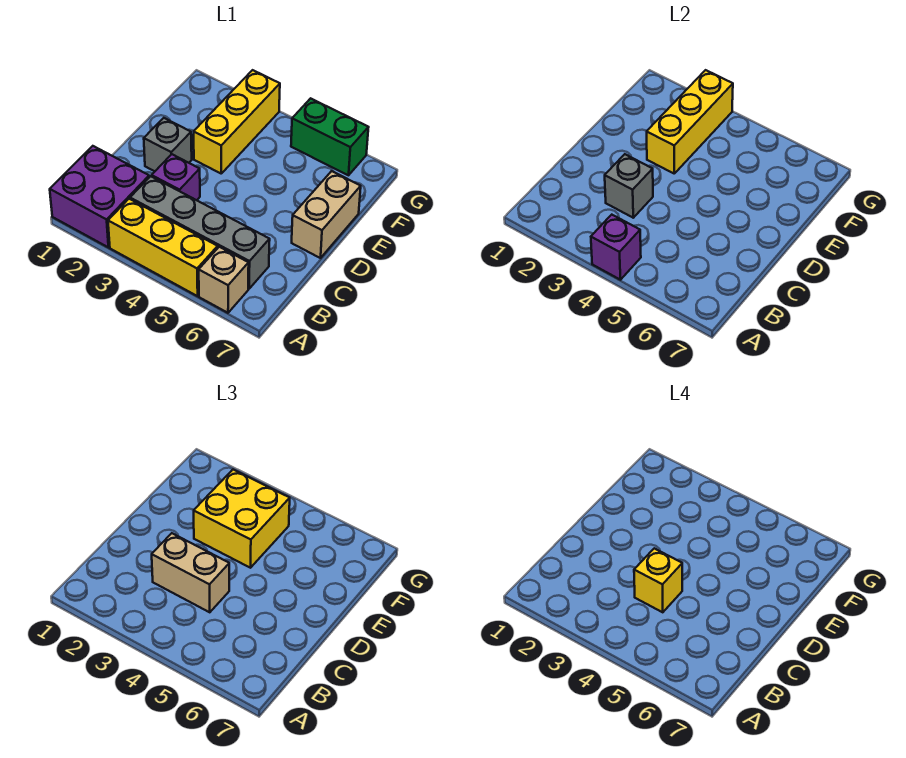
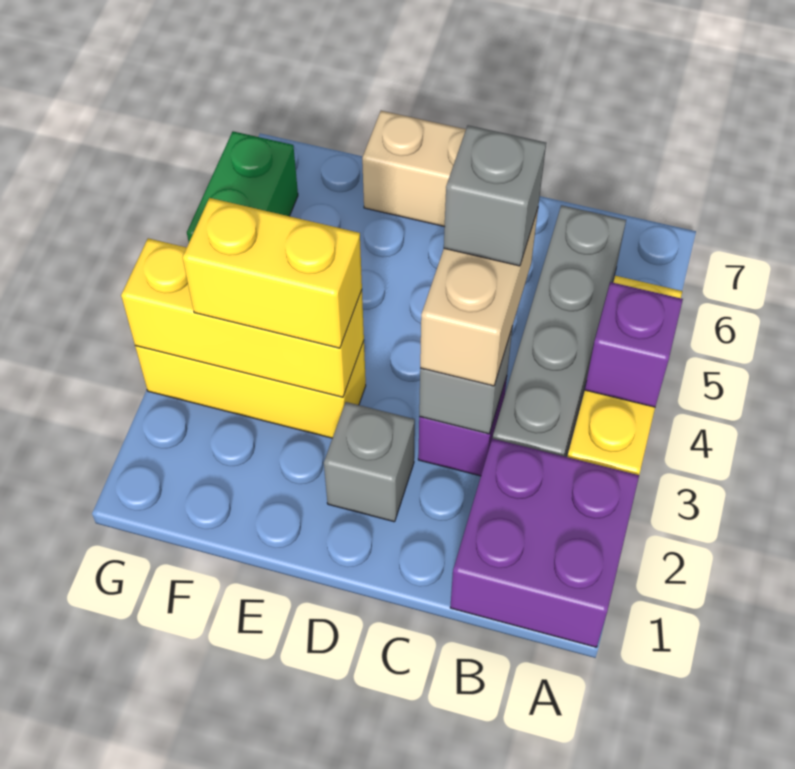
tan brick A6 level 1 -> none
yellow brick C4 level 4 -> grey brick C4 level 4
yellow brick E3:F4 level 3 -> yellow brick E3:F3 level 3

